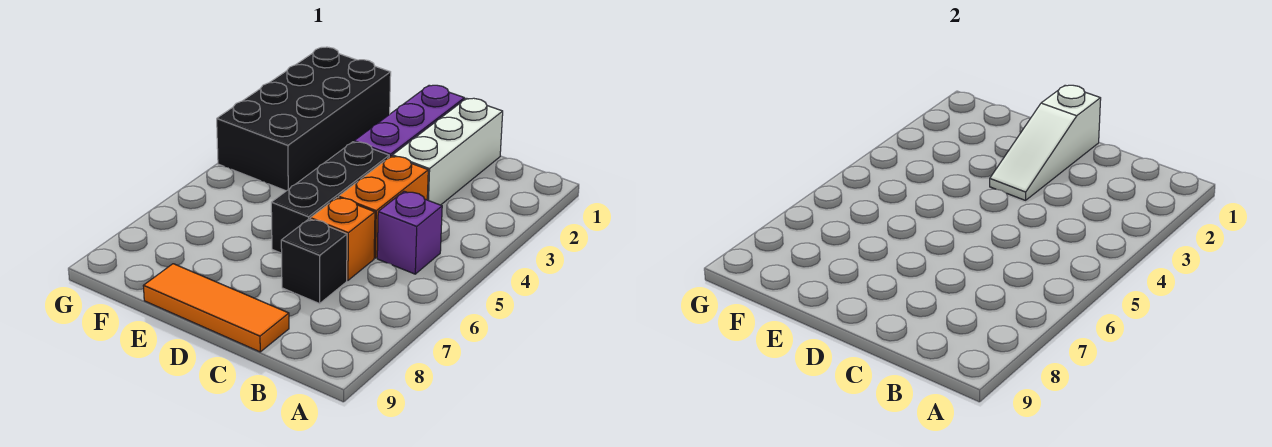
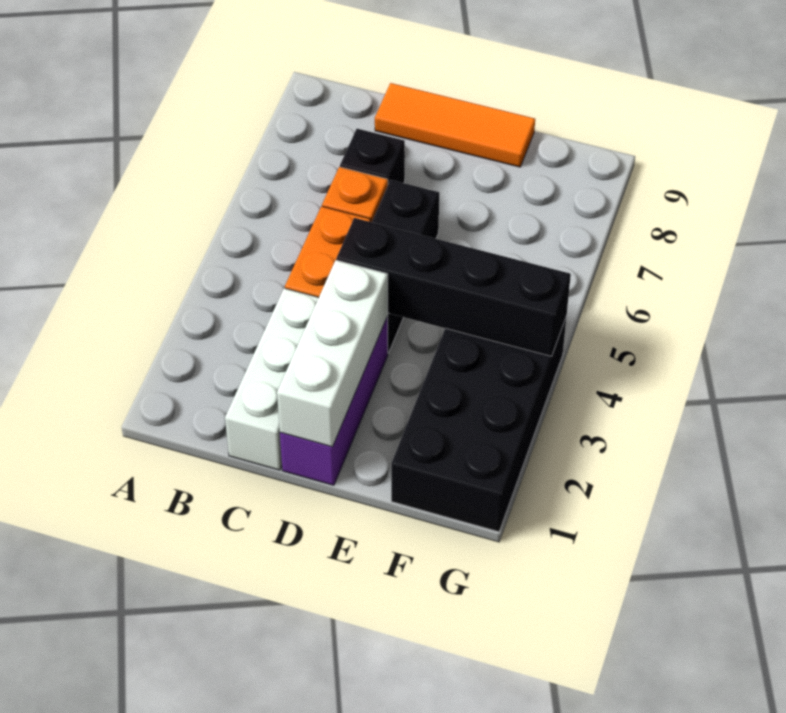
purple brick B5 level 1 -> none
white slope D1:D3 level 2 top 1 -> white brick D1:D3 level 2
none -> black brick D4:G4 level 2

